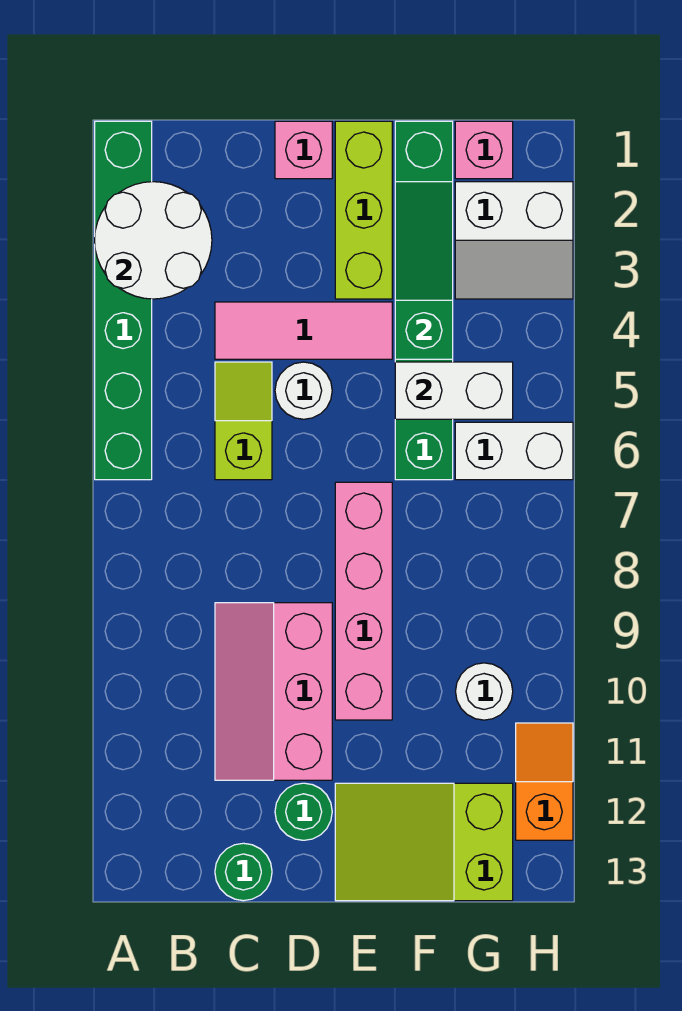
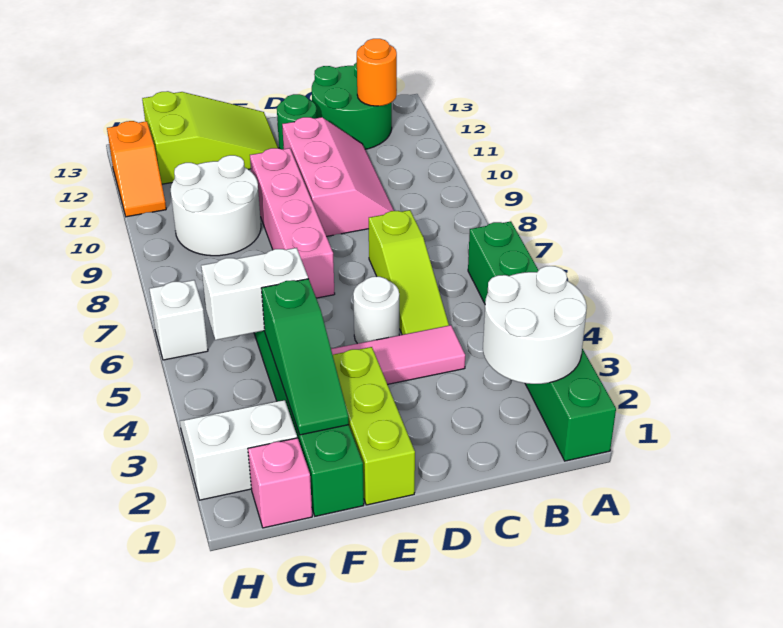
none -> orange round brick B12 level 2
lime slope C5:C6 level 1 top 6 -> lime slope C5:C7 level 1 top 7
green round brick C13 level 1 -> green round brick B12:C13 level 1
pink brick D1 level 1 -> none
white brick G6:H6 level 1 -> white brick H6 level 1
white round brick G10 level 1 -> white round brick F9:G10 level 1

